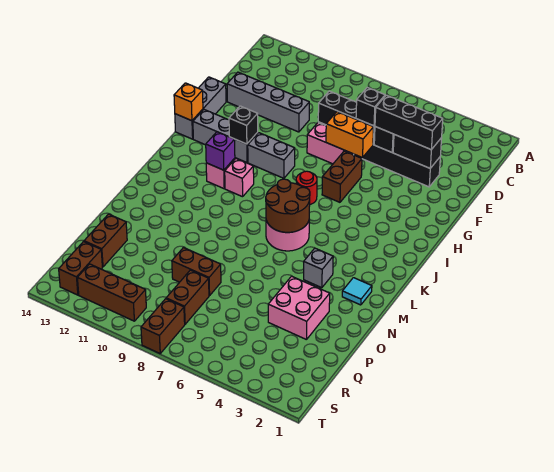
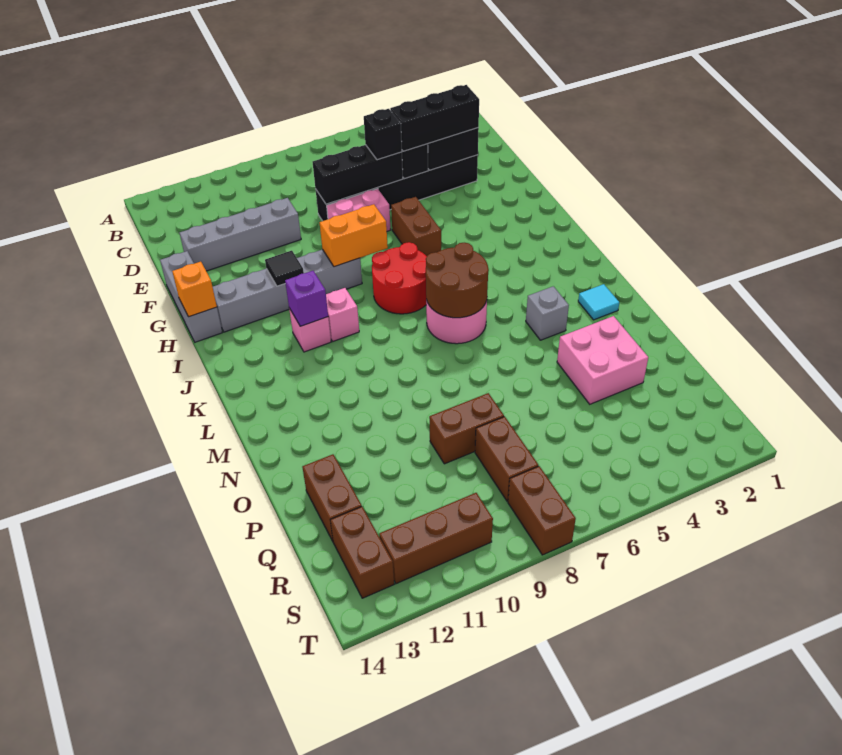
orange brick F6:F7 level 2 -> orange brick H8:H9 level 2
black brick H11 level 2 -> black tile H11 level 2
red round brick I7 level 1 -> red round brick I7:J8 level 1

